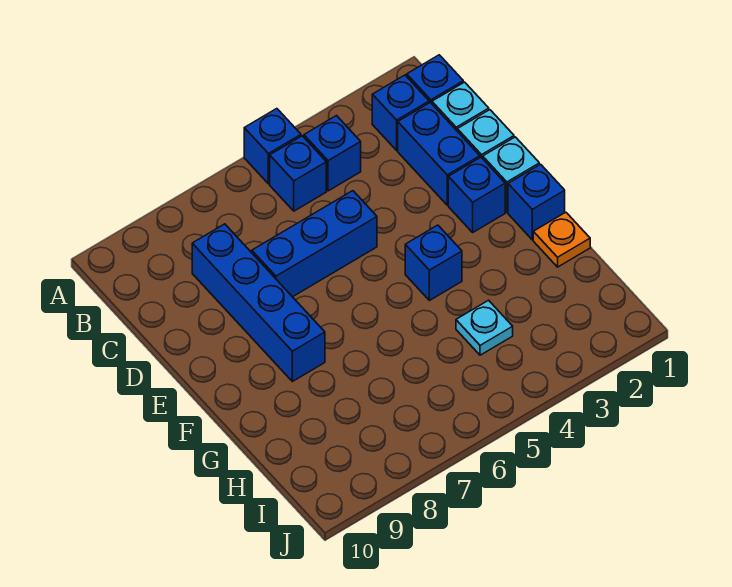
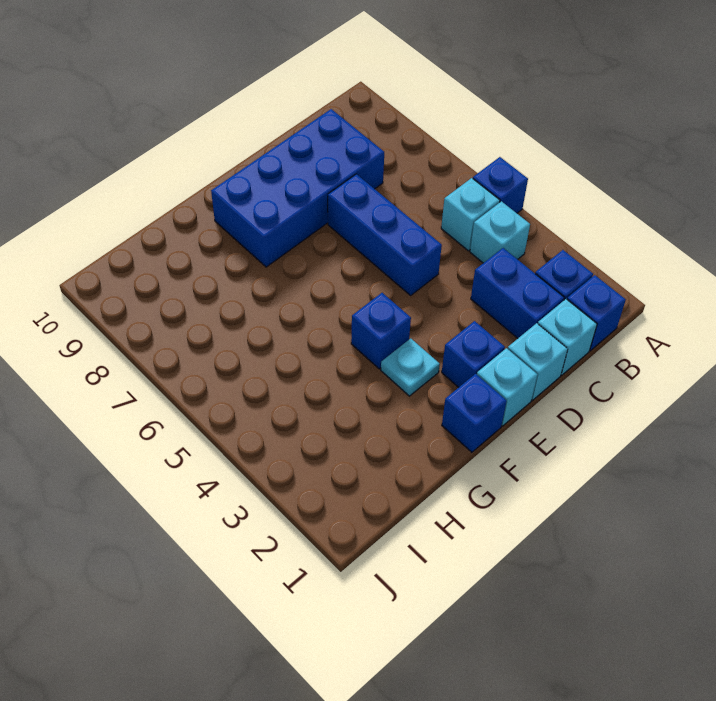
blue brick B4 level 1 -> cyan brick B4 level 1
blue brick B5 level 1 -> cyan brick B5 level 1
blue brick C2:D2 level 1 -> blue brick C2:C3 level 1
blue brick C8:F8 level 1 -> blue brick C8:F9 level 1
orange plate G1 level 1 -> none
cyan plate H4 level 1 -> cyan plate F3 level 1

